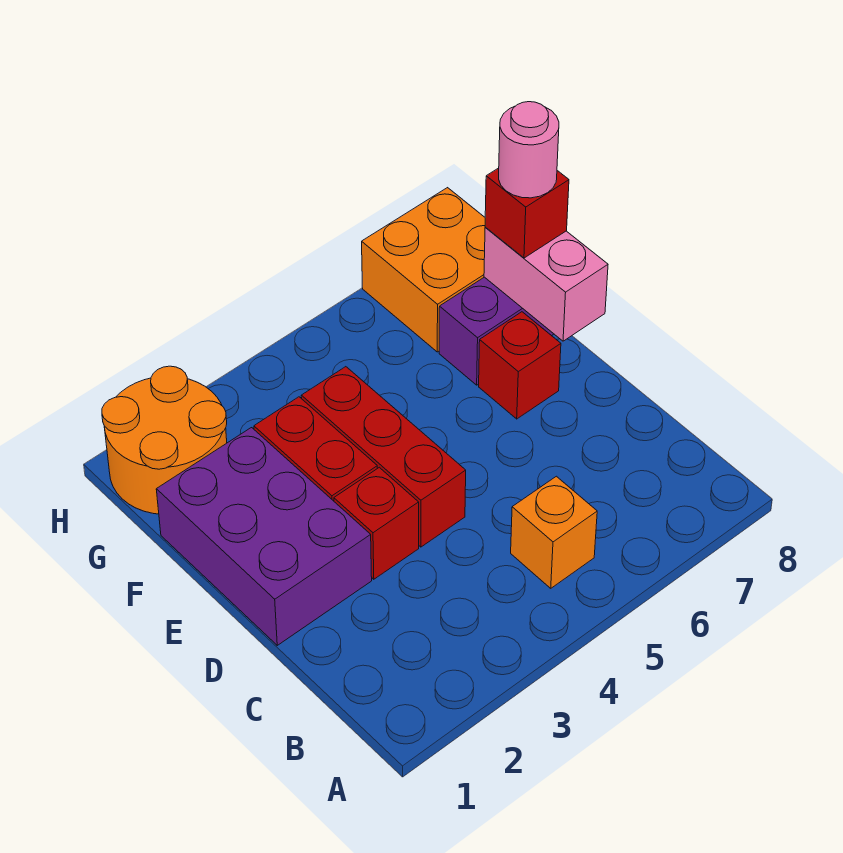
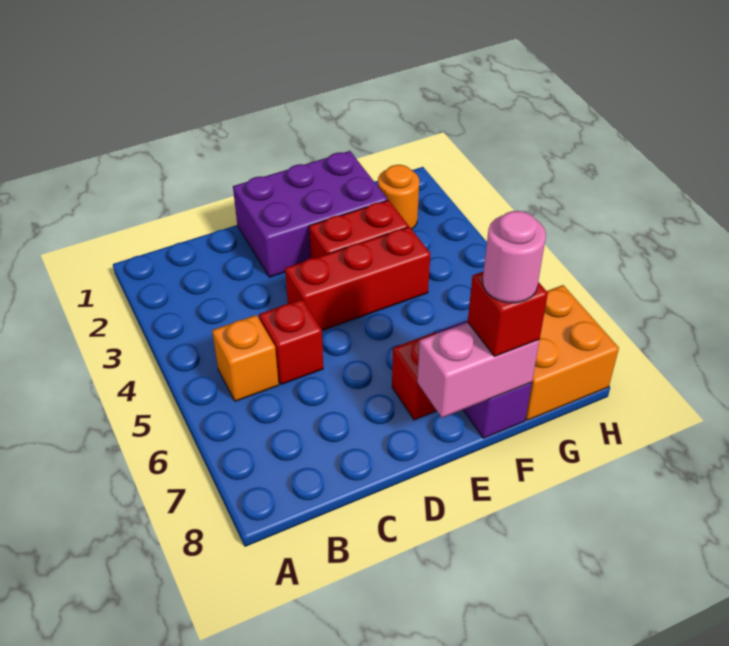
red brick D3 level 1 -> red brick C5 level 1
orange round brick G1:H2 level 1 -> orange round brick G2 level 1

